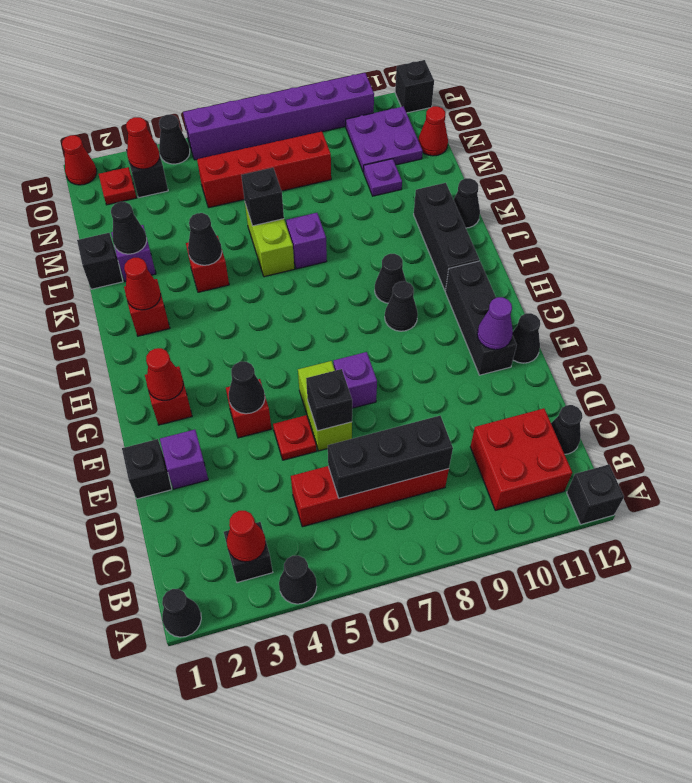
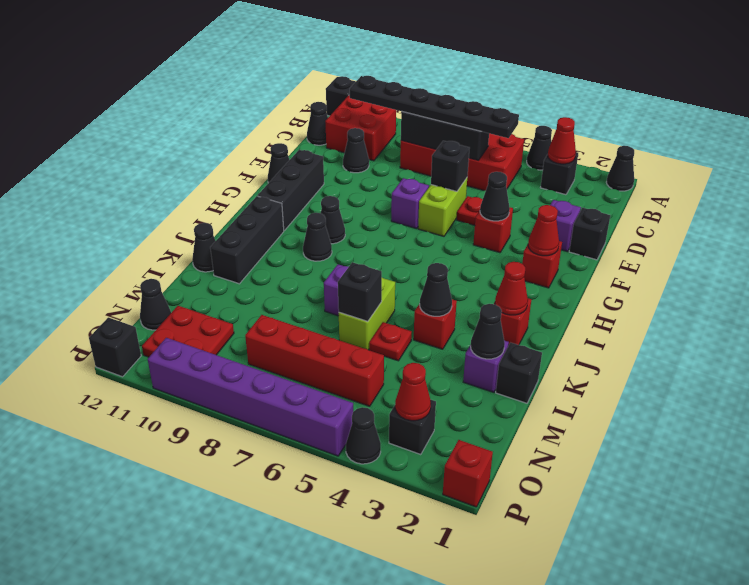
red brick C5:C8 level 1 -> red brick B5:C8 level 1
none -> black plate C5:C10 level 3
none -> black cone D10 level 1
purple cone F11 level 2 -> none
purple plate M10 level 1 -> none
purple plate N10:O11 level 1 -> red plate N10:O11 level 1
red cone N12 level 1 -> black cone N12 level 1
red plate O2 level 1 -> red plate L5 level 1
red cone P1 level 1 -> red brick P1 level 1

